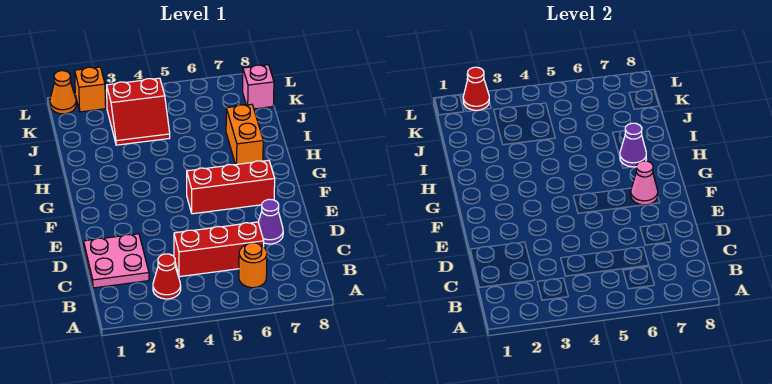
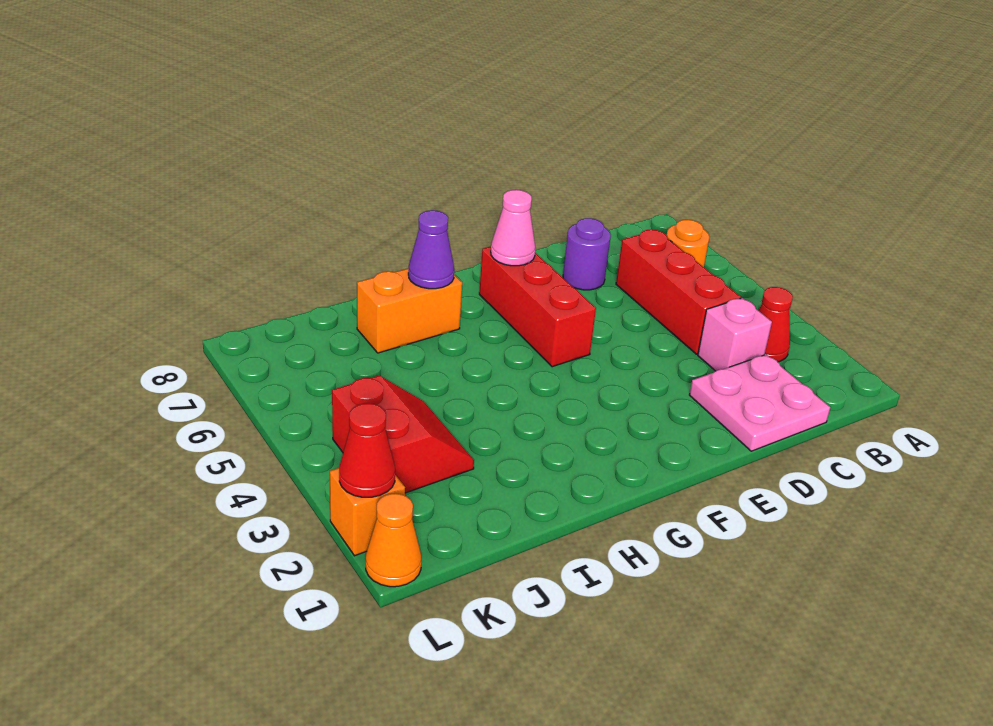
purple cone D7 level 1 -> purple round brick D7 level 1
pink brick K8 level 1 -> pink brick C3 level 1

